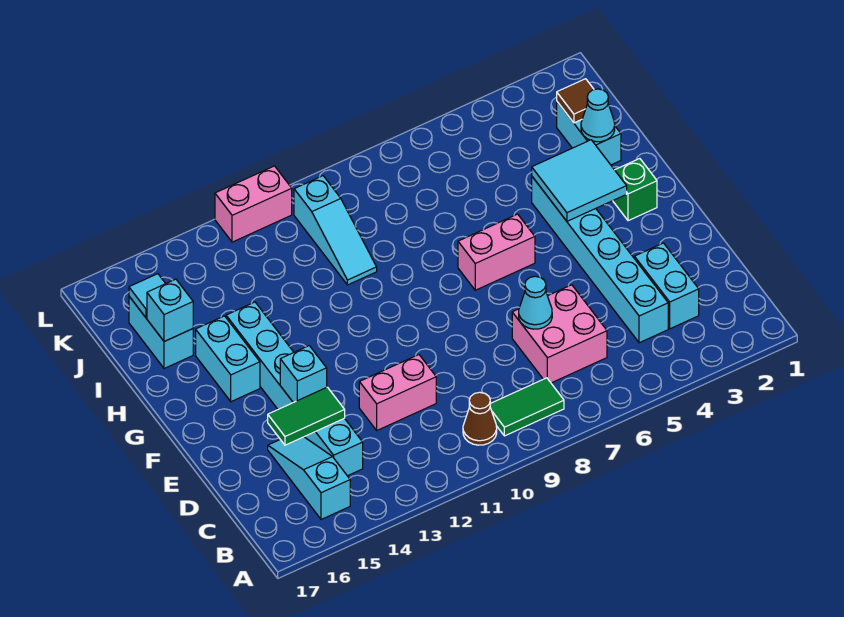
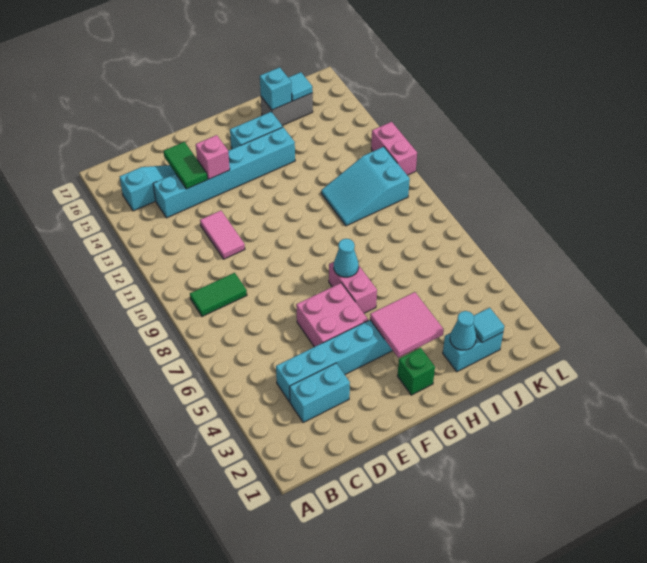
green tile B8:B9 level 1 -> green tile B9:C9 level 1
brown cone B10 level 1 -> none
pink brick C6:D7 level 1 -> pink brick E5:F6 level 1
cyan cone D7 level 2 -> cyan cone G7 level 2
pink brick D11:D12 level 1 -> pink tile D11:D12 level 1
cyan brick E14 level 2 -> pink brick E14 level 2
cyan tile G3:H4 level 2 -> pink tile G3:H4 level 2
cyan slope I10:K10 level 1 top K -> cyan slope I10:K11 level 1 top K
cyan brick I16:J16 level 1 -> grey brick I16:J16 level 1
brown tile J2 level 2 -> cyan tile J2 level 2

